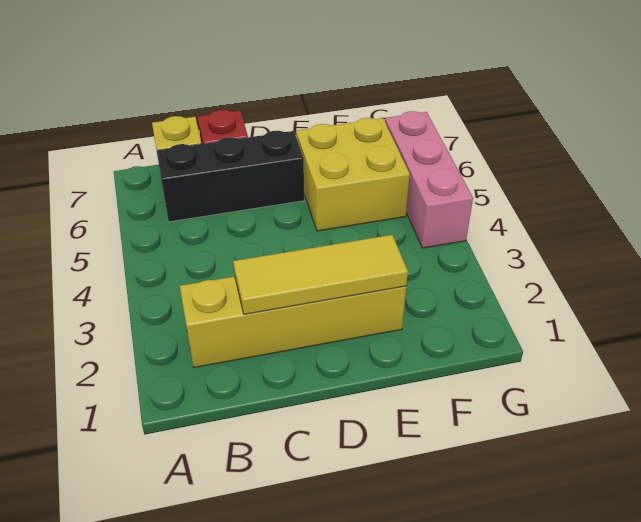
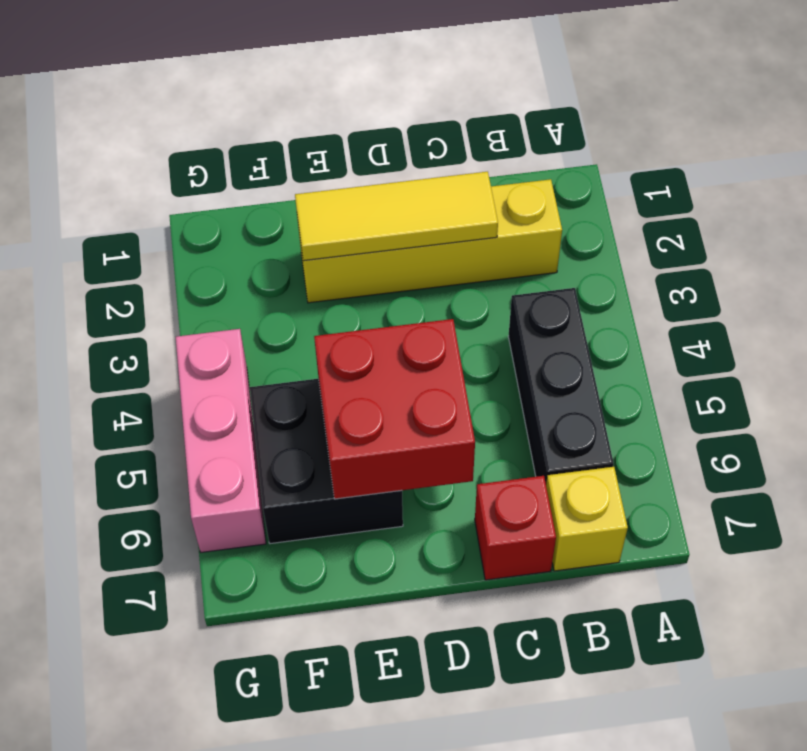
black brick B6:D6 level 1 -> black brick B4:B6 level 1
none -> red brick D5:E6 level 2
yellow brick E5:F6 level 1 -> black brick E5:F6 level 1

